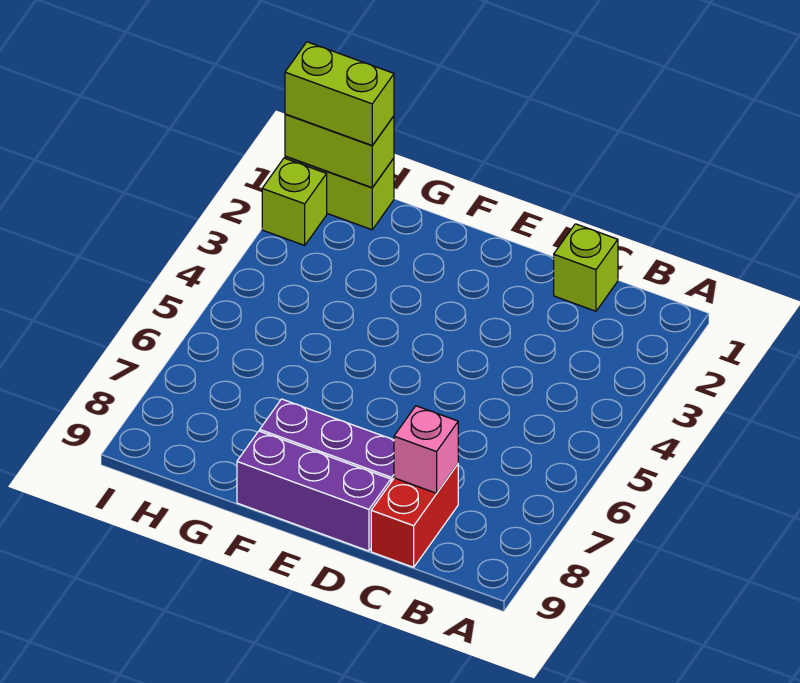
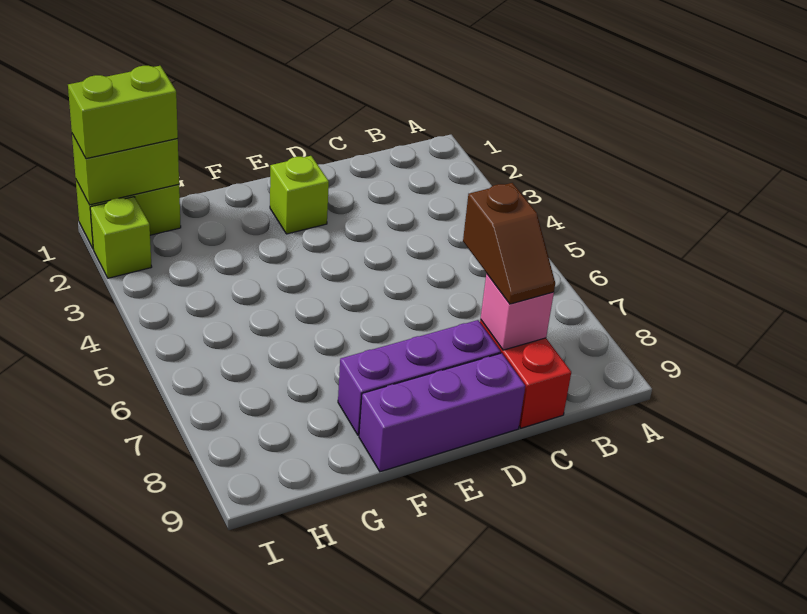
lime brick C1 level 1 -> lime brick E2 level 1
none -> brown slope C7:C8 level 3 top 7

